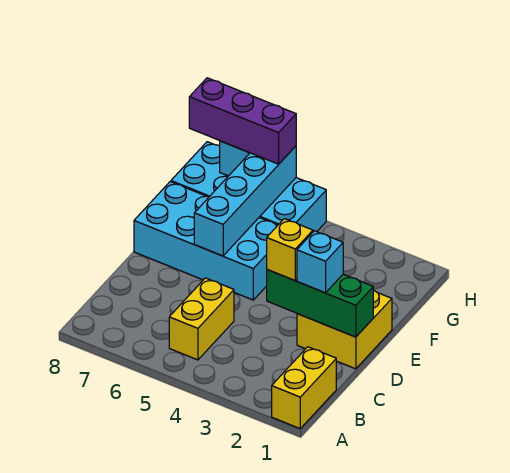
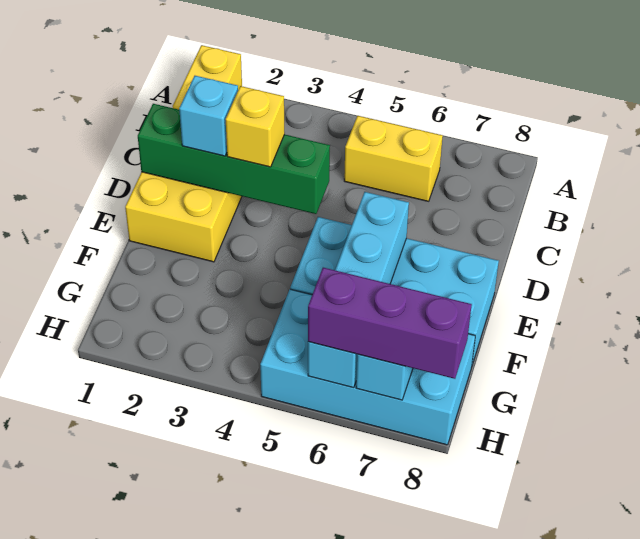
yellow brick B5:C5 level 1 -> yellow brick B5:B6 level 1
green brick D1:D3 level 2 -> green brick D1:D4 level 2

